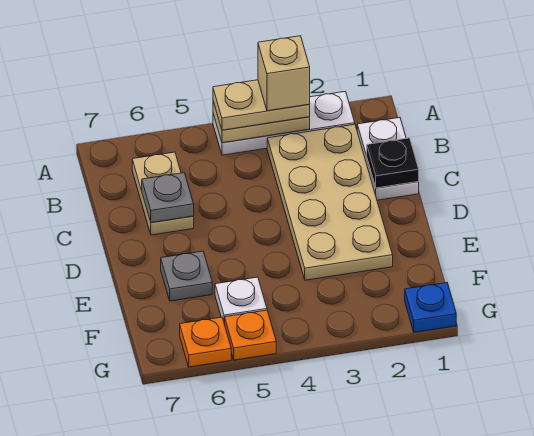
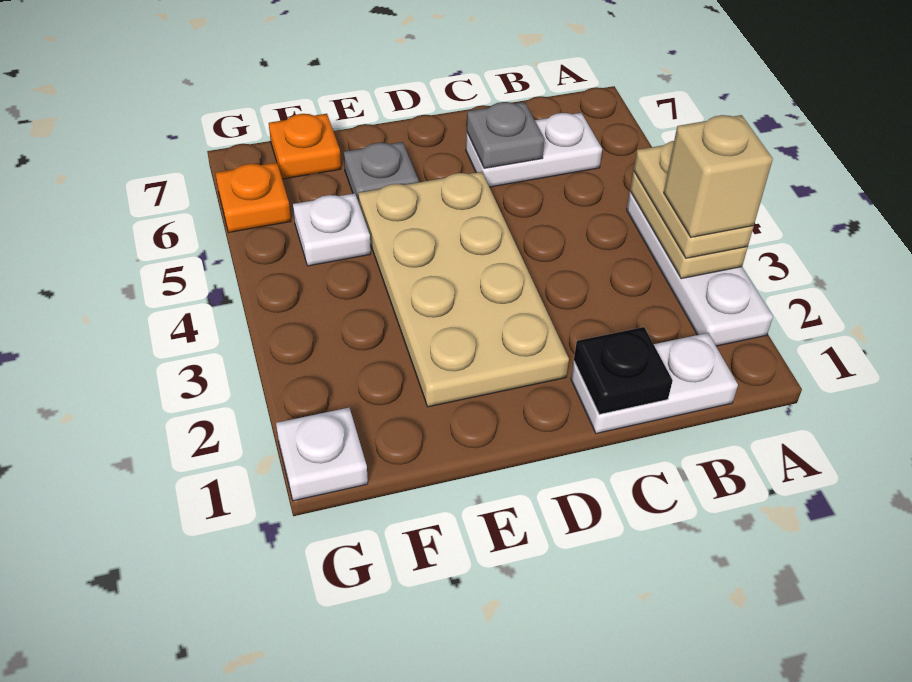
tan plate B2:E3 level 1 -> tan plate D2:E5 level 1
tan plate B6:C6 level 1 -> white plate B6:C6 level 1
blue plate G1 level 1 -> white plate G1 level 1
orange plate G5 level 1 -> orange plate F7 level 1

